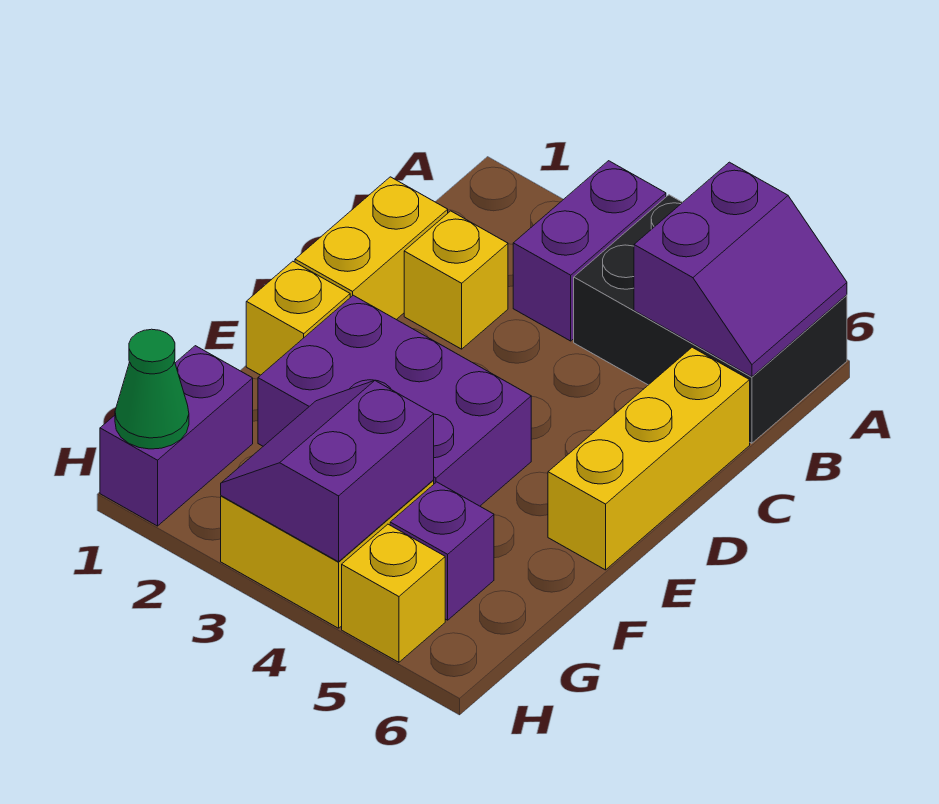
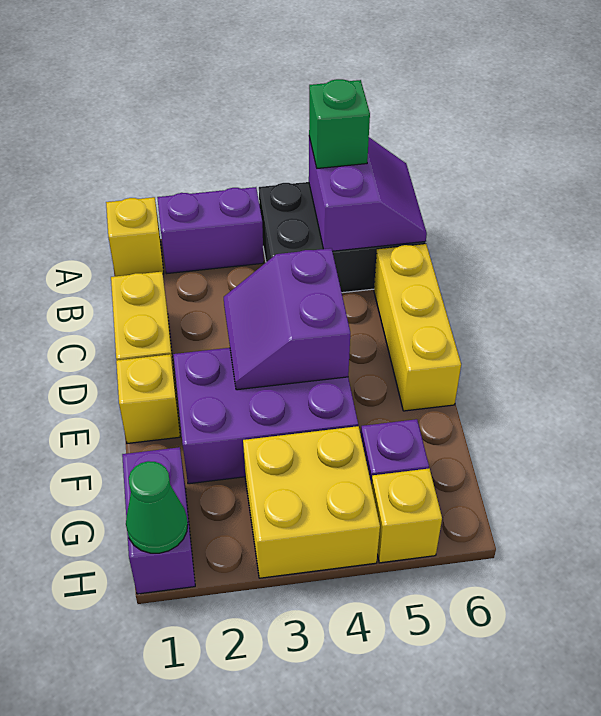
purple brick A3:B3 level 1 -> purple brick A2:A3 level 1
none -> green brick A5 level 3
yellow brick C2 level 1 -> yellow brick A1 level 1
purple slope G3:H4 level 2 top 4 -> purple slope D3:E4 level 2 top 4

